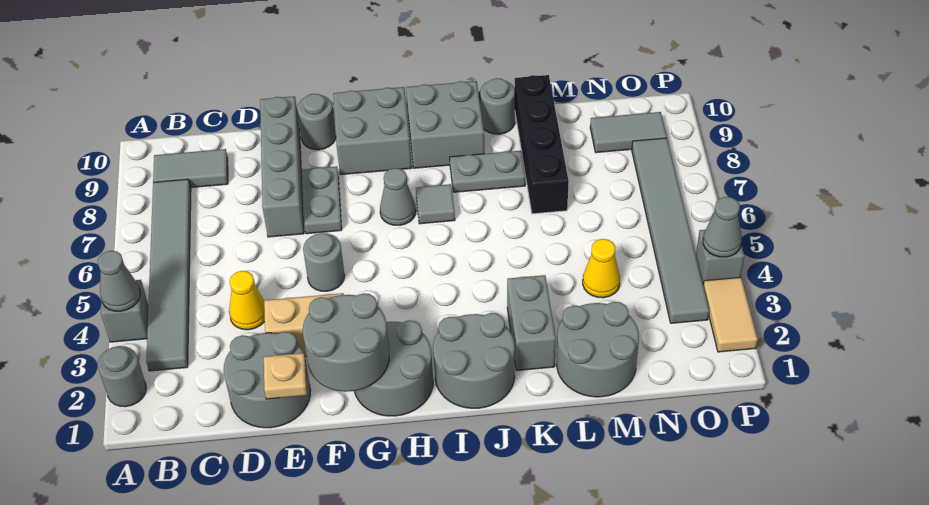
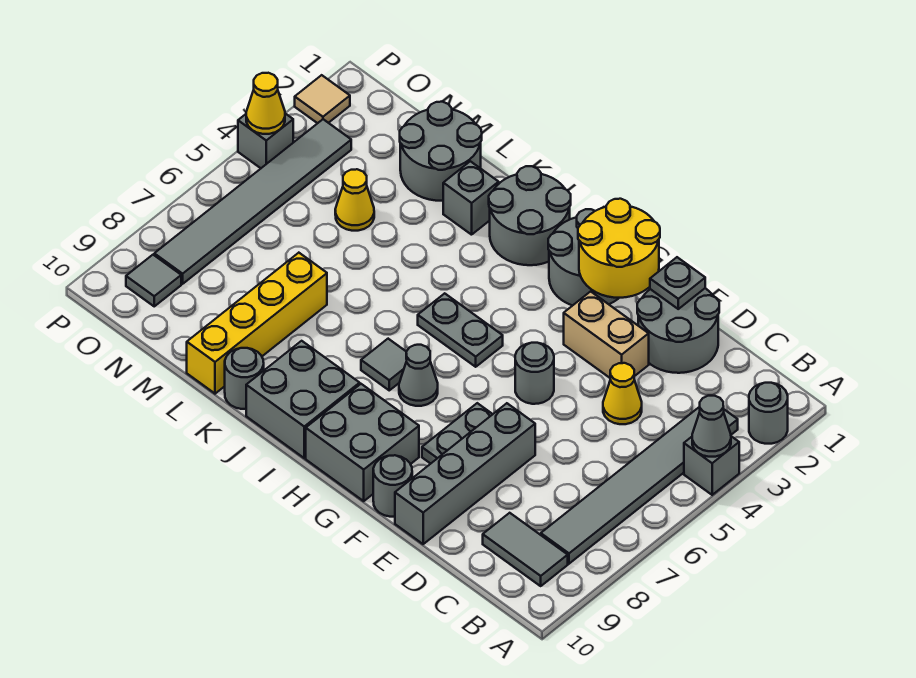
tan plate E1 level 2 -> grey plate E1 level 2
grey round brick F1:G2 level 2 -> yellow round brick F1:G2 level 2
grey plate J8:K8 level 1 -> grey plate H5:I5 level 1
grey brick K2:K3 level 1 -> grey brick K2 level 1
black brick L7:L10 level 1 -> yellow brick L7:L10 level 1
grey tile N9:O9 level 1 -> grey tile O9 level 1
tan tile P2:P3 level 1 -> tan tile P2 level 1
grey cone P4 level 2 -> yellow cone P4 level 2

